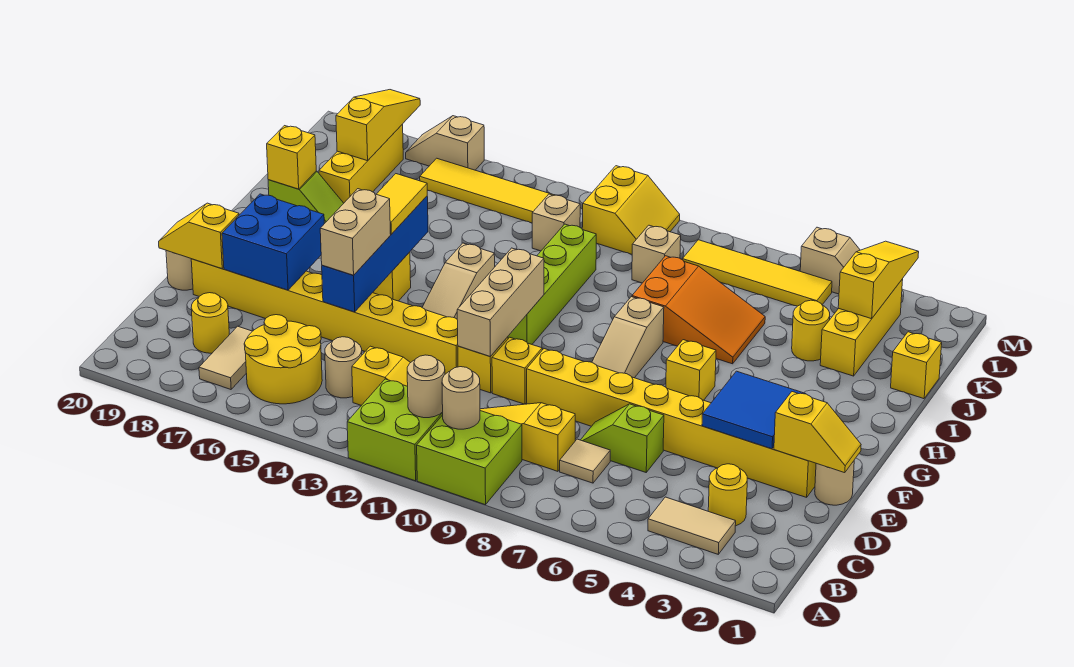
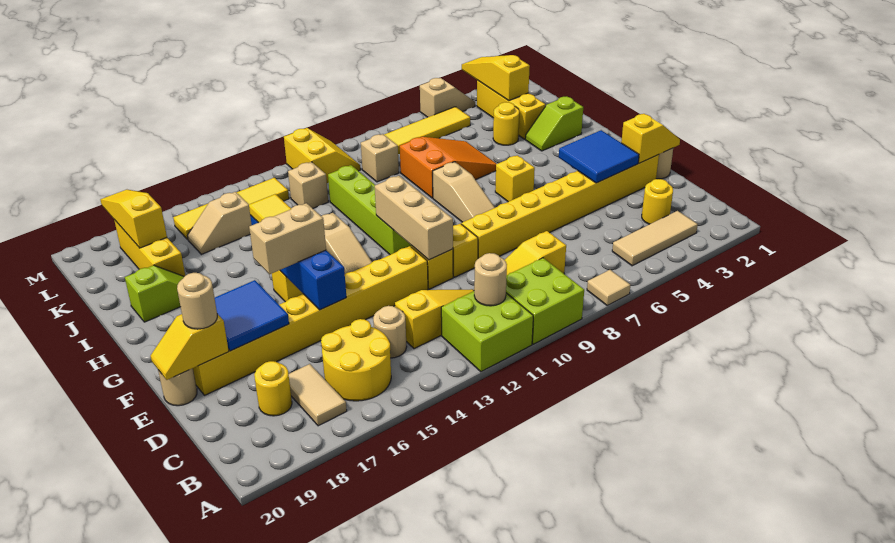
tan tile B3:B4 level 1 -> tan tile B3:B5 level 1
tan round brick B10 level 2 -> tan round brick E19 level 3
tan tile C7 level 1 -> tan tile A7 level 1
lime slope D6:D7 level 1 top 6 -> lime slope I2:I3 level 1 top 2
tan brick E15:F15 level 3 -> tan brick F15:F16 level 3
blue brick E17:F18 level 2 -> blue tile E17:F18 level 2
yellow brick I19 level 2 -> none
yellow brick J1 level 1 -> none
tan slope M16:M17 level 1 top 16 -> tan slope K15:K16 level 1 top 15

